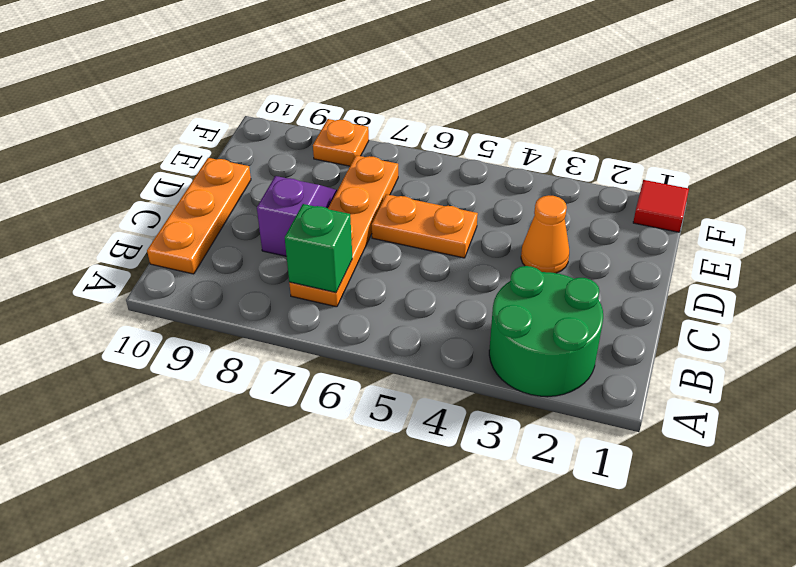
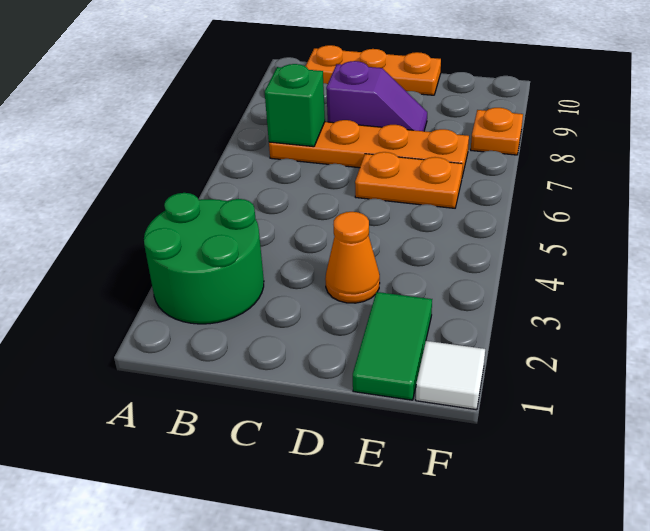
orange plate D5:D6 level 1 -> orange plate D6:E6 level 1
none -> green tile E1:E2 level 1
red tile F1 level 1 -> white tile F1 level 1

